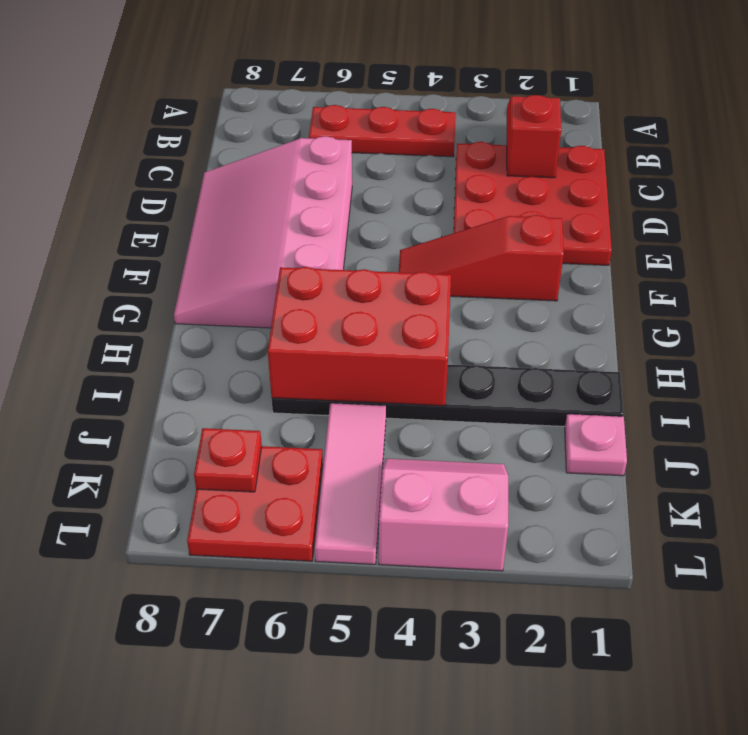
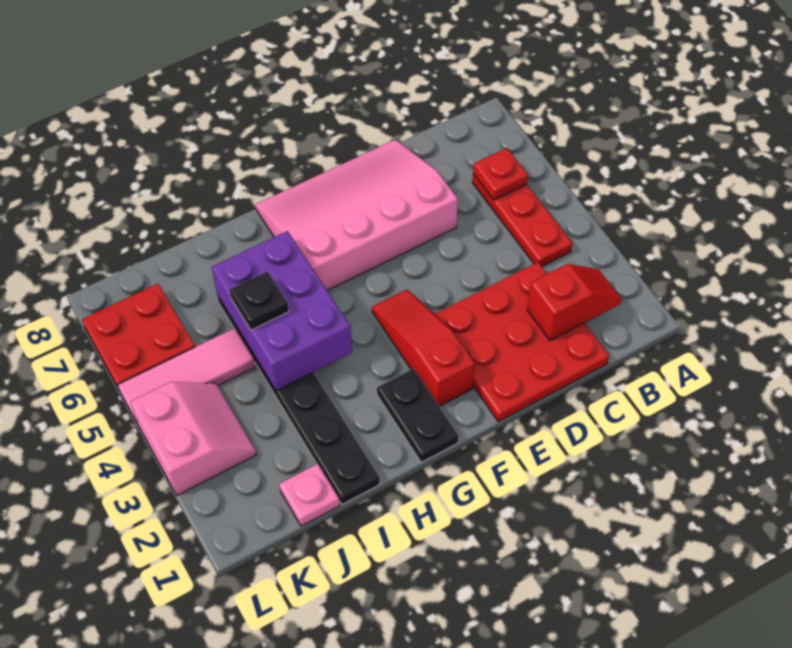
none -> black plate G1:G2 level 1
red brick H4:I6 level 2 -> purple brick H4:I6 level 2
none -> black plate I5 level 3
red plate K7 level 2 -> red plate B6 level 2

